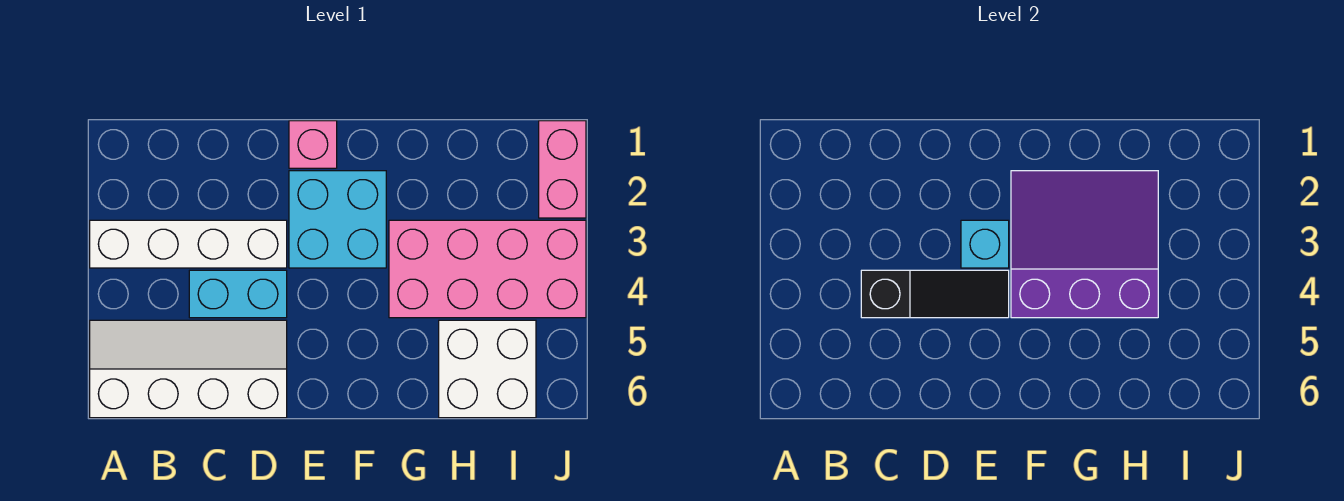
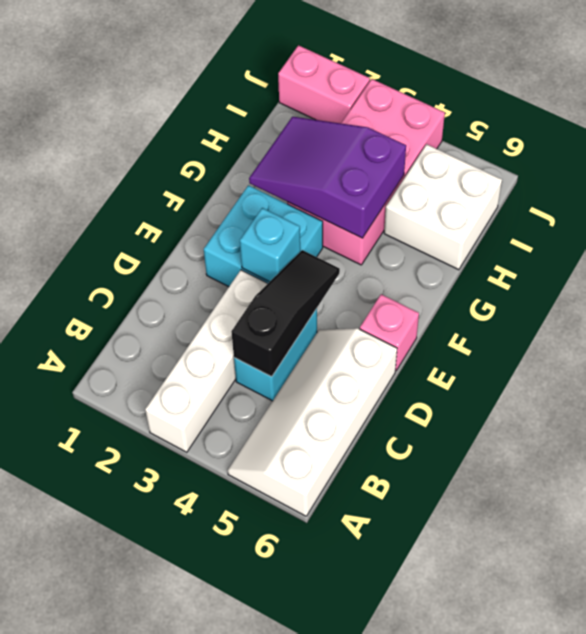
pink brick E1 level 1 -> pink brick E6 level 1
purple slope F2:H4 level 2 top 4 -> purple slope G2:H4 level 2 top 4

